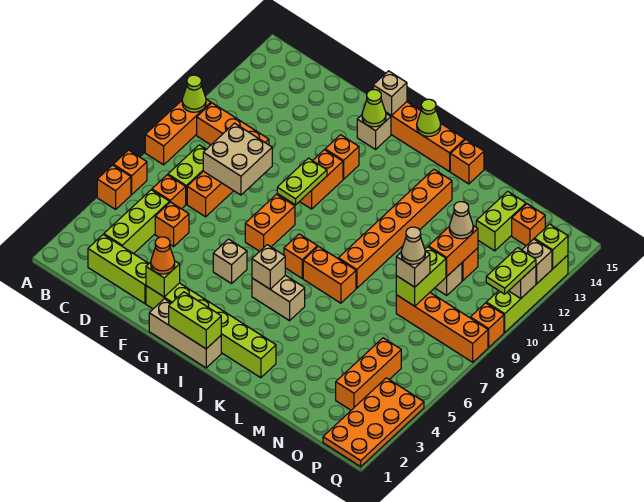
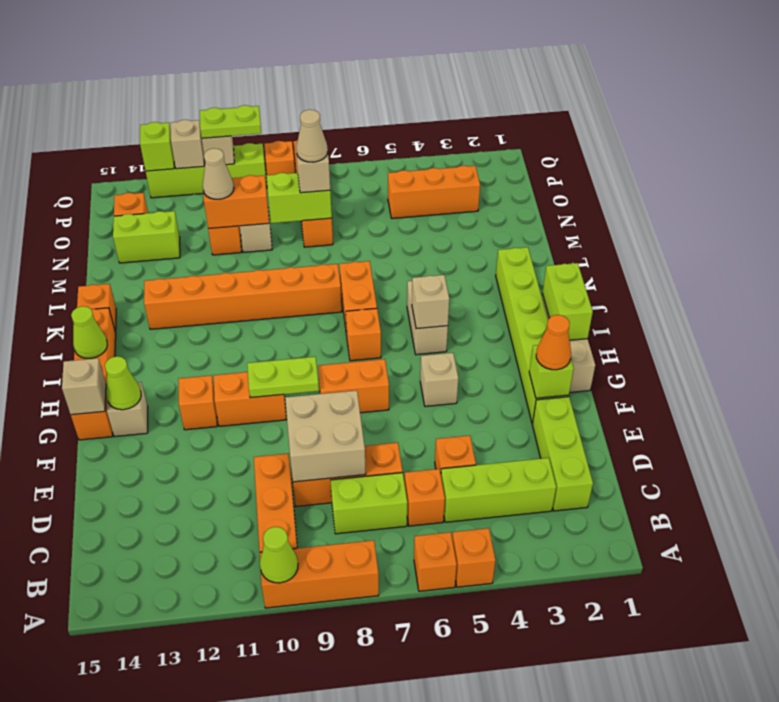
orange plate P1:Q4 level 1 -> none

